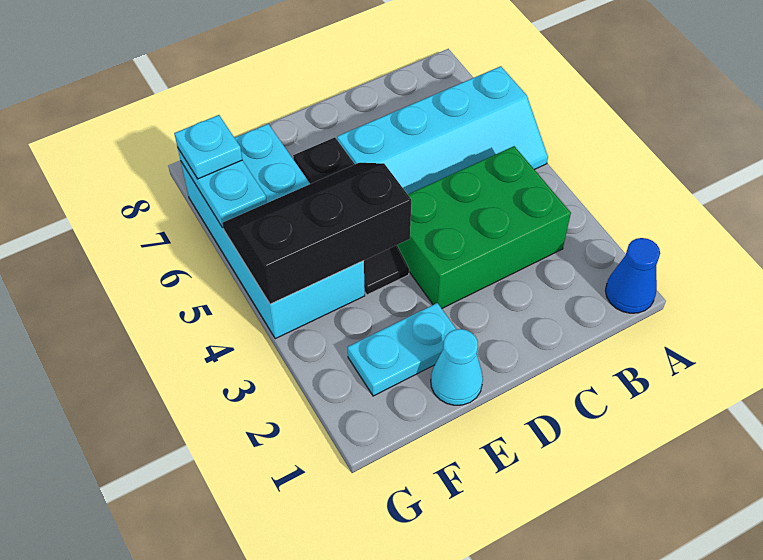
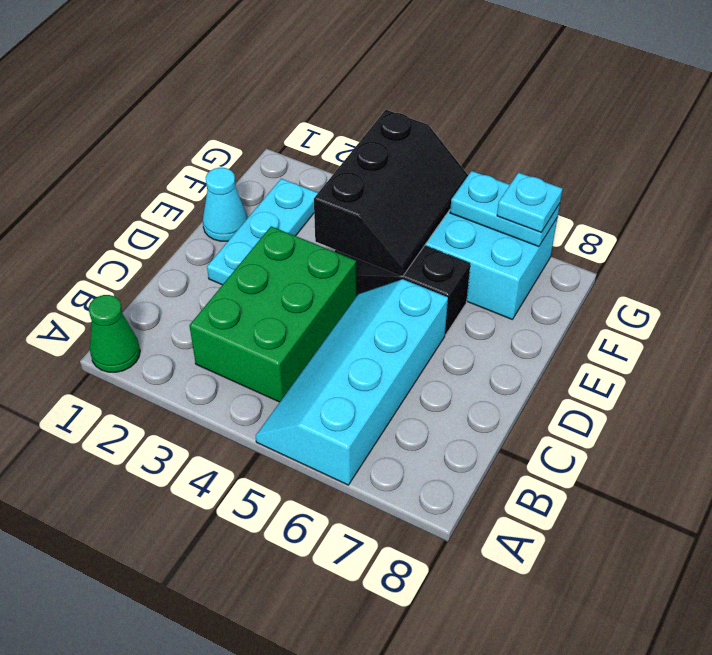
blue cone A1 level 1 -> green cone A1 level 1
cyan plate E2:F2 level 1 -> cyan plate D2:F2 level 1

